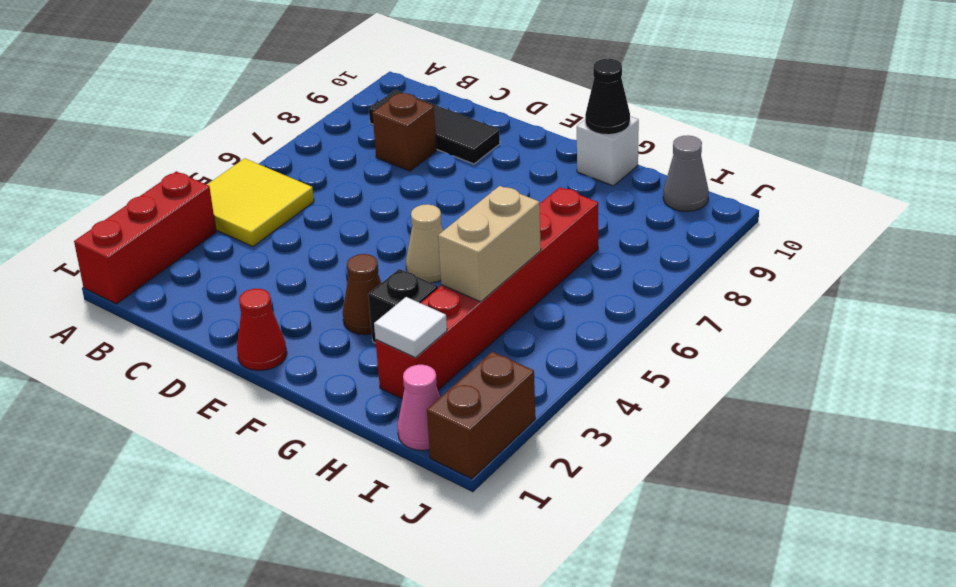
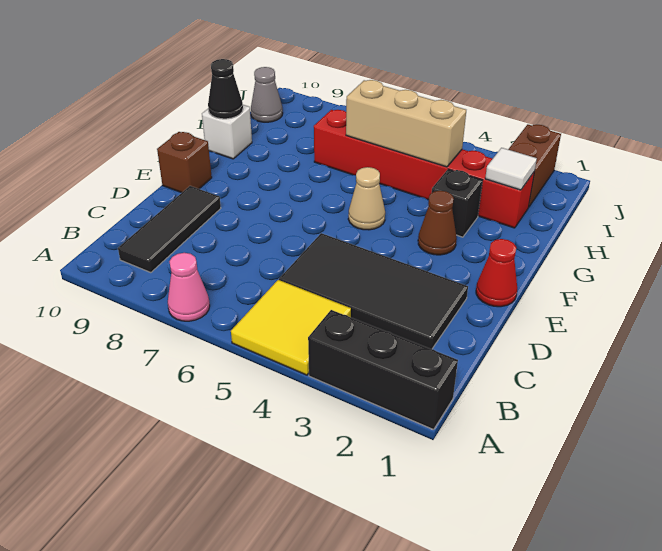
red brick A1:A3 level 1 -> black brick A1:A3 level 1
none -> black tile C2:D5 level 1
brown brick C8 level 1 -> brown brick E10 level 1
tan brick H4:H5 level 2 -> tan brick H4:H6 level 2
pink cone I1 level 1 -> pink cone A7 level 1
brown brick J1:J2 level 1 -> brown brick I2:J2 level 1

